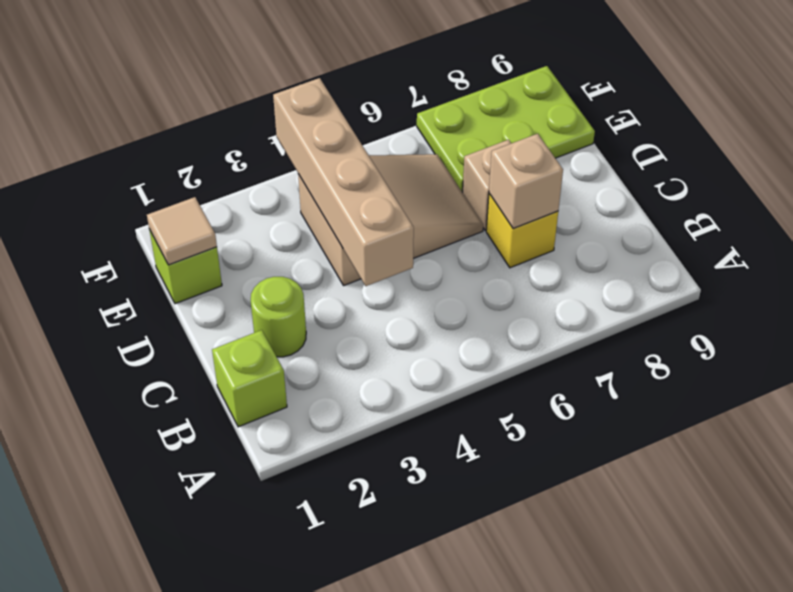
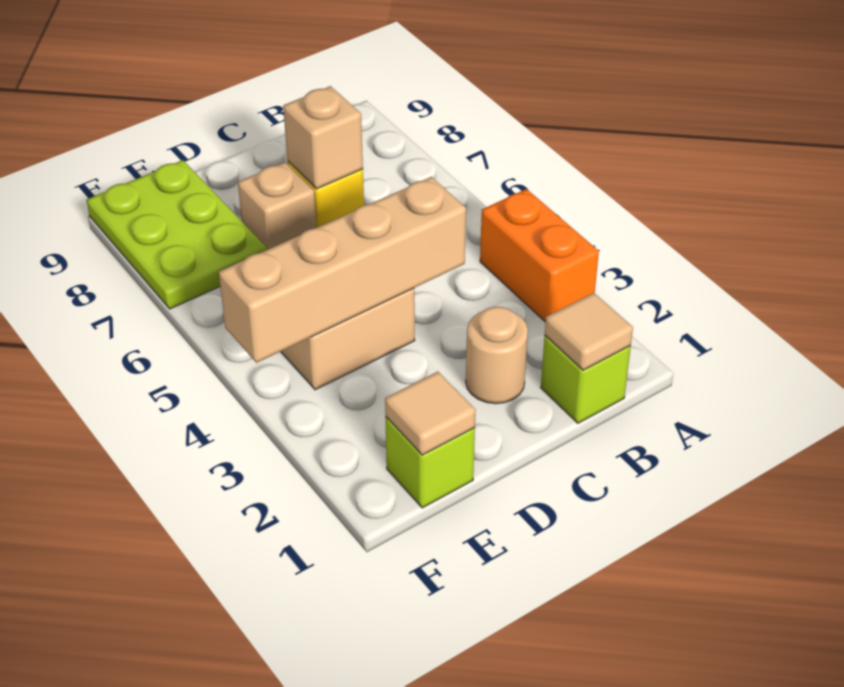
none -> orange brick A3:A4 level 1
none -> tan tile B1 level 2
lime round brick C2 level 1 -> tan round brick C2 level 1

